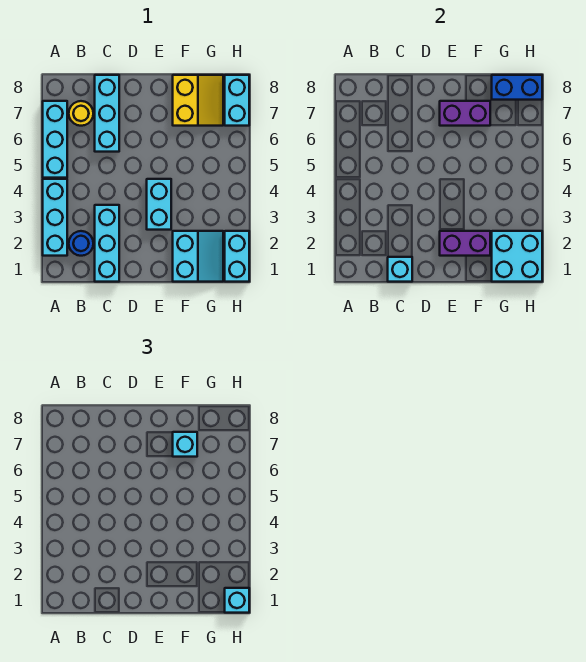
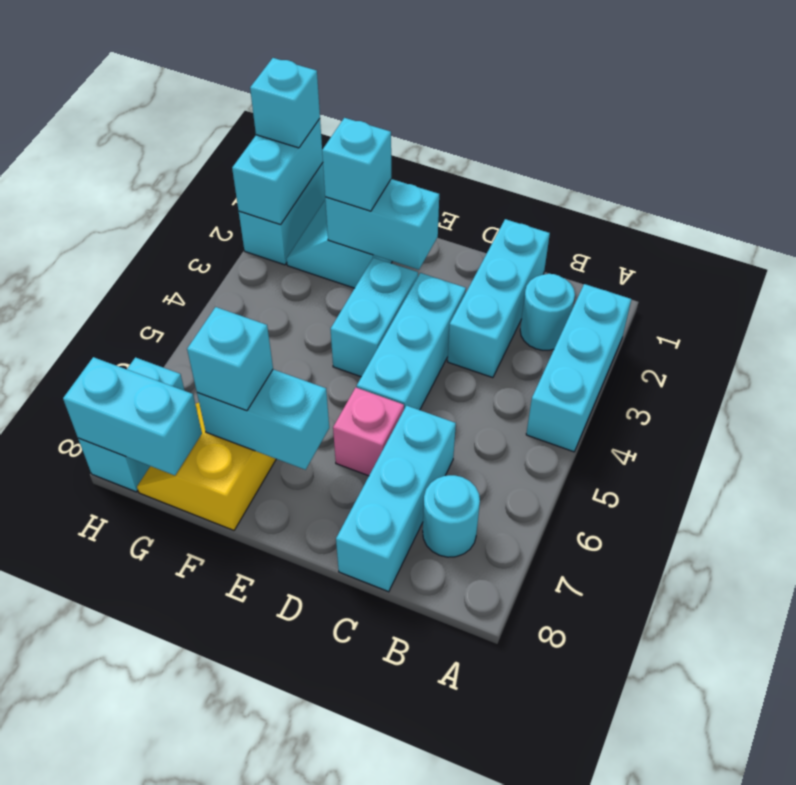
cyan brick A5:A7 level 1 -> cyan brick D3:D5 level 1
blue round brick B2 level 1 -> cyan round brick B2 level 1
yellow round brick B7 level 1 -> cyan round brick B7 level 1
cyan brick C1 level 2 -> cyan brick F2 level 3
none -> pink brick D6 level 1
purple brick E2:F2 level 2 -> cyan brick E2:F2 level 2
purple brick E7:F7 level 2 -> cyan brick E7:F7 level 2
cyan brick G1:H2 level 2 -> cyan brick H1:H2 level 2
blue brick G8:H8 level 2 -> cyan brick G8:H8 level 2

